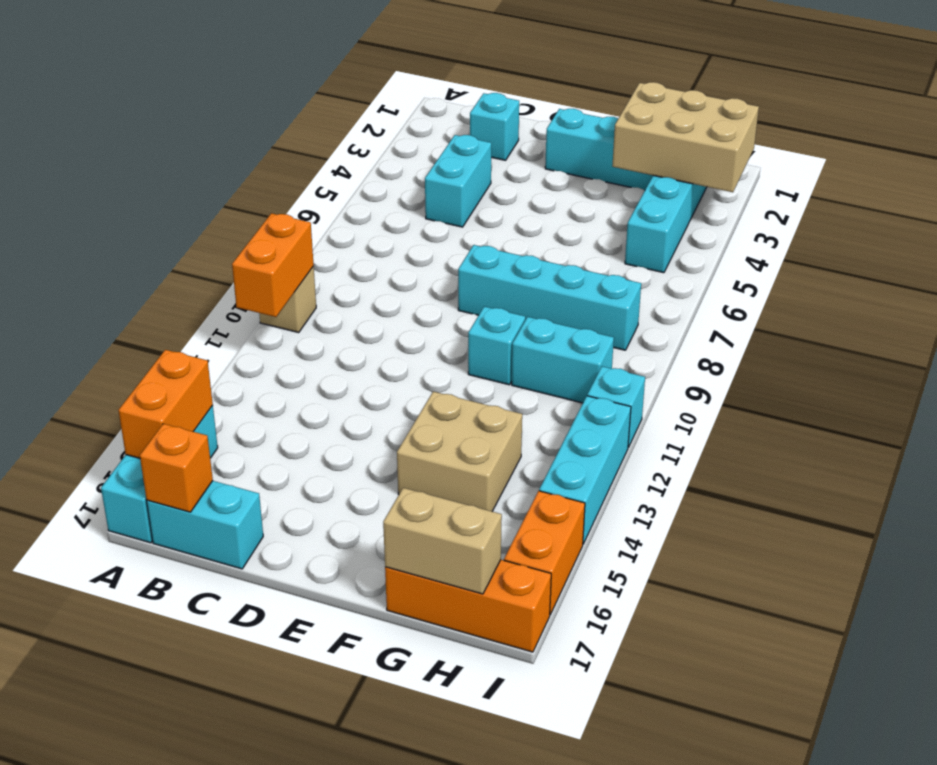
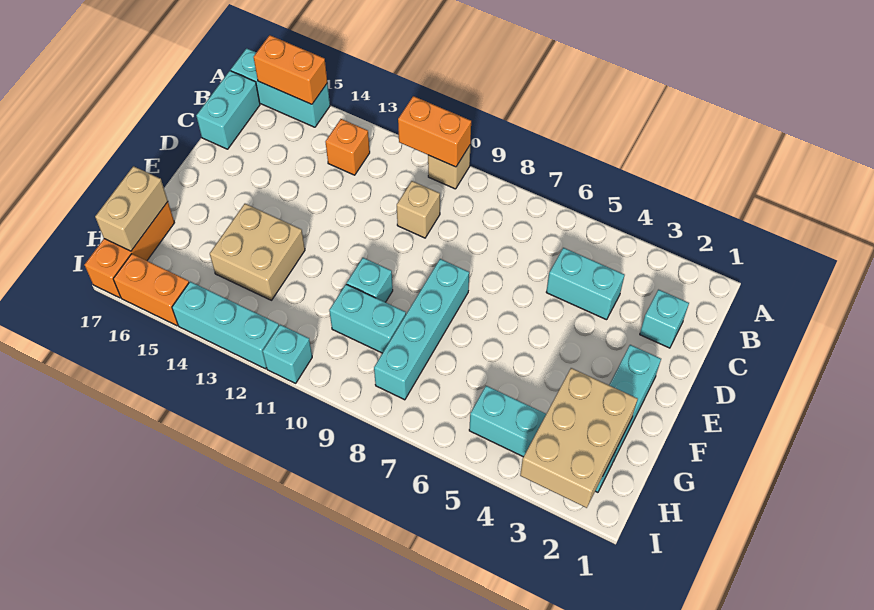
orange brick B17 level 2 -> orange brick B13 level 1
none -> tan brick C10 level 1
cyan brick G10:H10 level 1 -> cyan brick G9:G10 level 1

